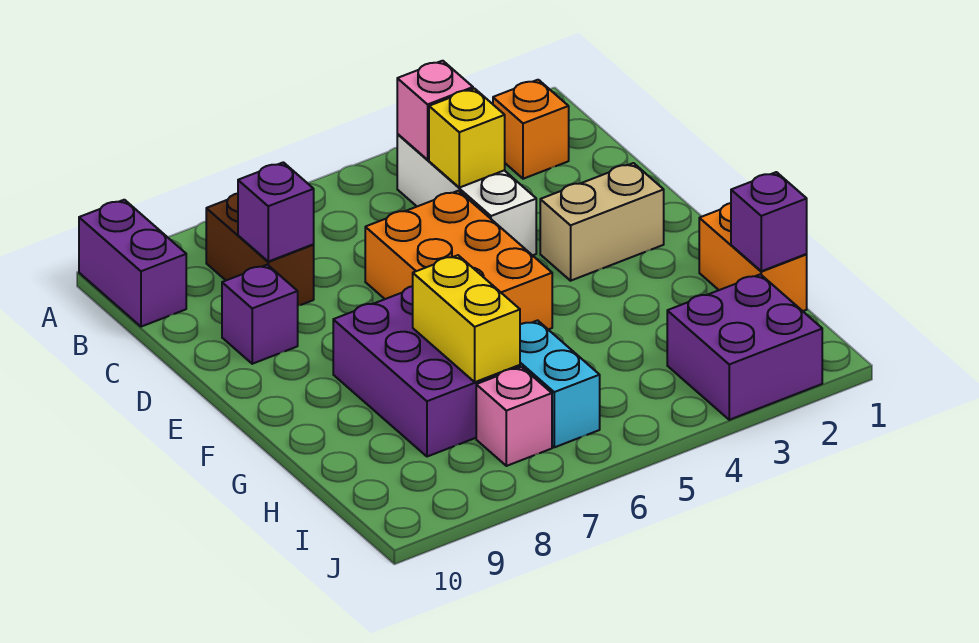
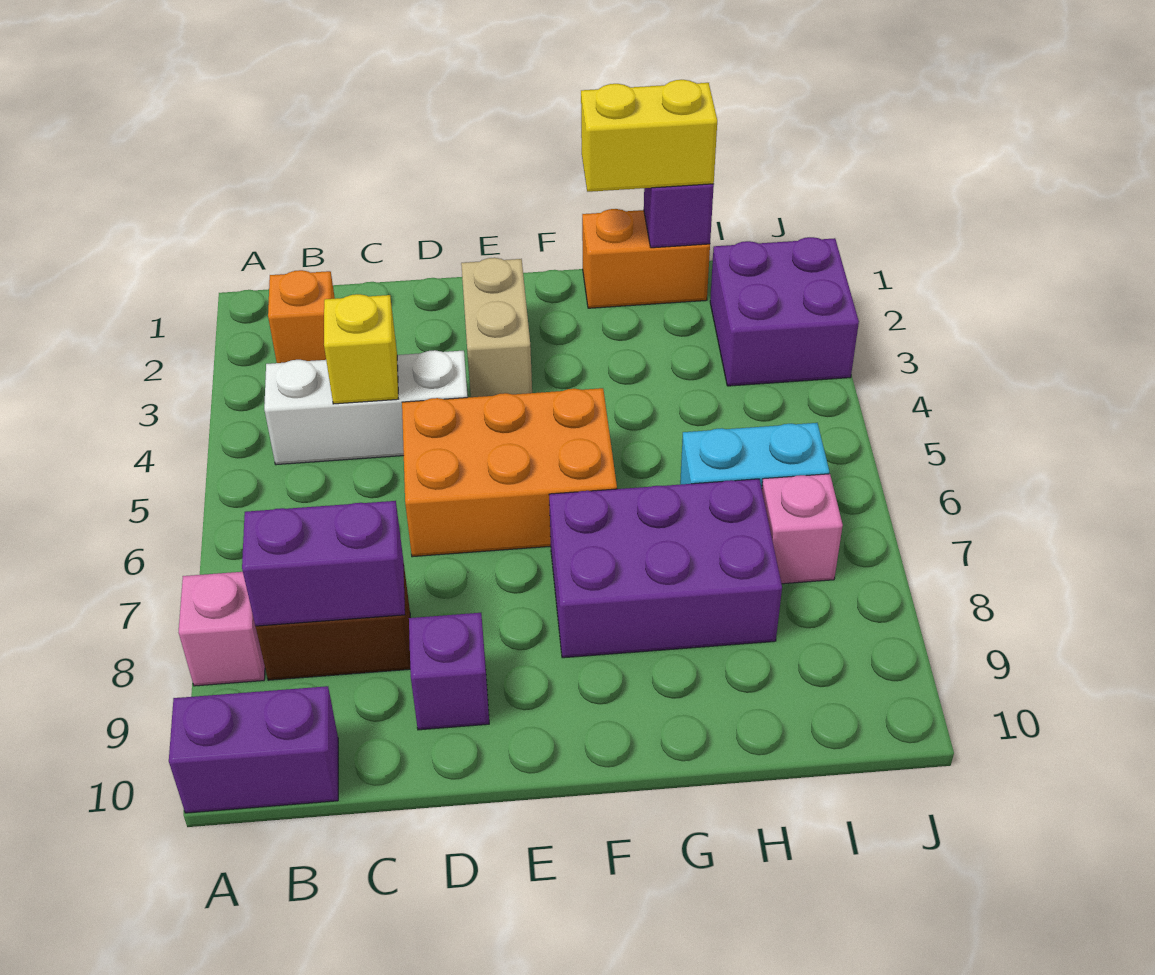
pink brick B4 level 2 -> pink brick A8 level 1
purple brick C8 level 2 -> purple brick B8:C8 level 2
yellow brick G7:H7 level 2 -> yellow brick G1:H1 level 3

